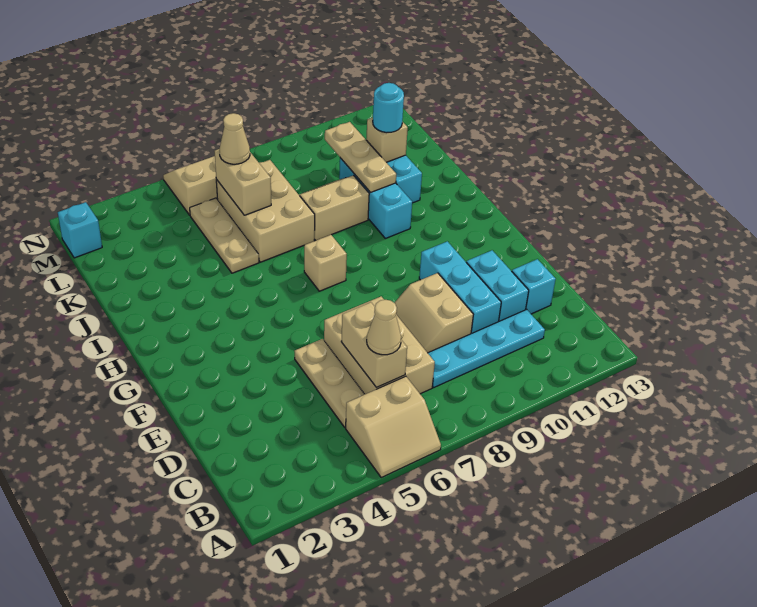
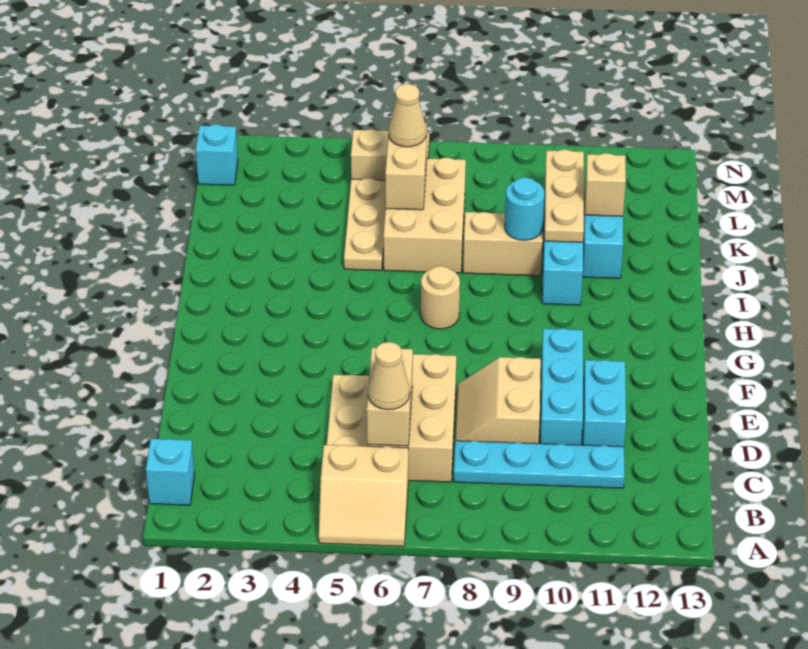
cyan brick D12 level 1 -> cyan brick B1 level 1
tan brick H7 level 1 -> tan round brick H7 level 1
cyan round brick K11 level 3 -> cyan round brick J9 level 2

